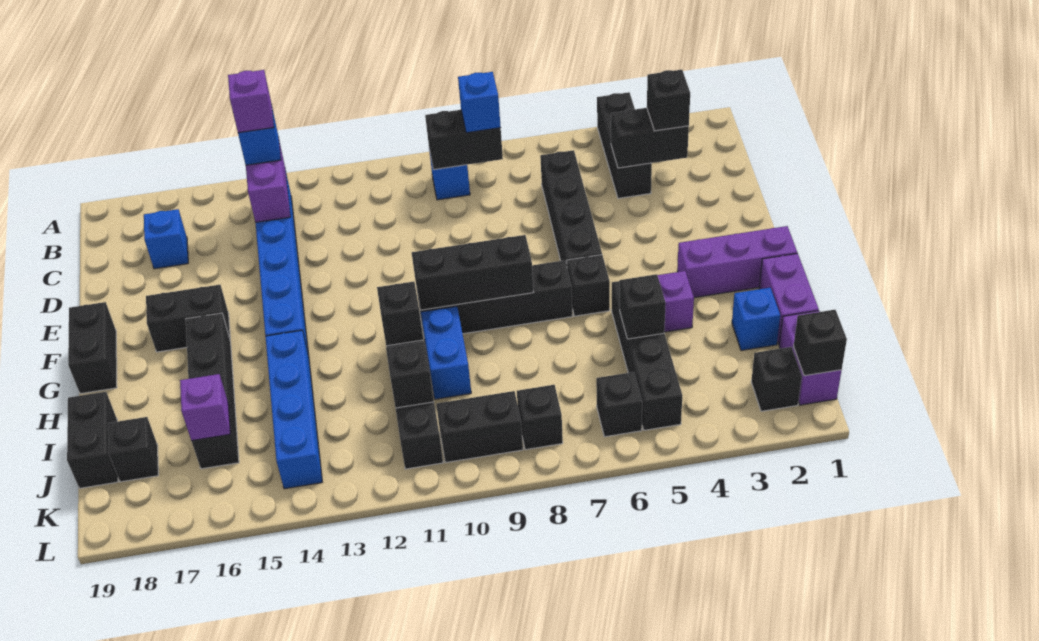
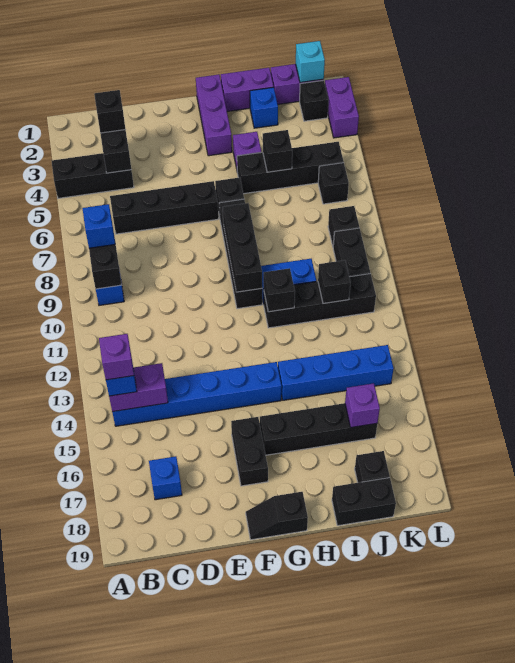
black brick F19:G19 level 1 -> black slope F19:G19 level 1 top G
black brick K1 level 2 -> cyan brick K1 level 2
none -> purple brick L2:L3 level 1

